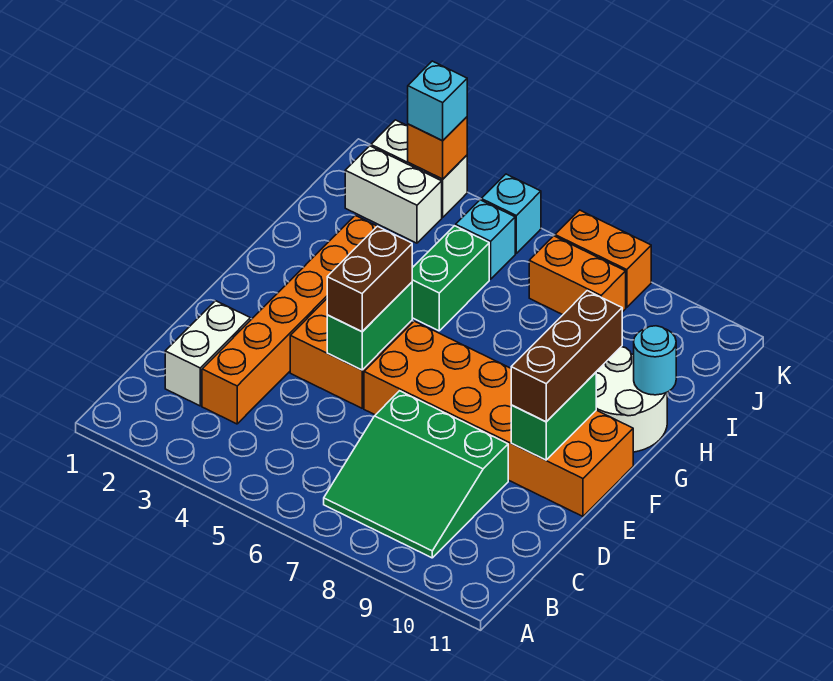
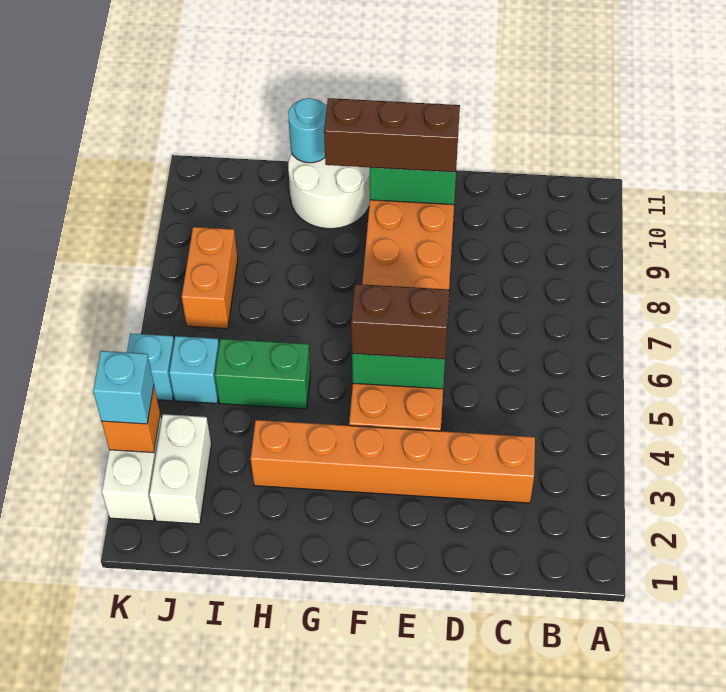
green slope B7:D9 level 1 top D -> none
white brick C2:D2 level 1 -> none
orange brick K7:K8 level 1 -> none

